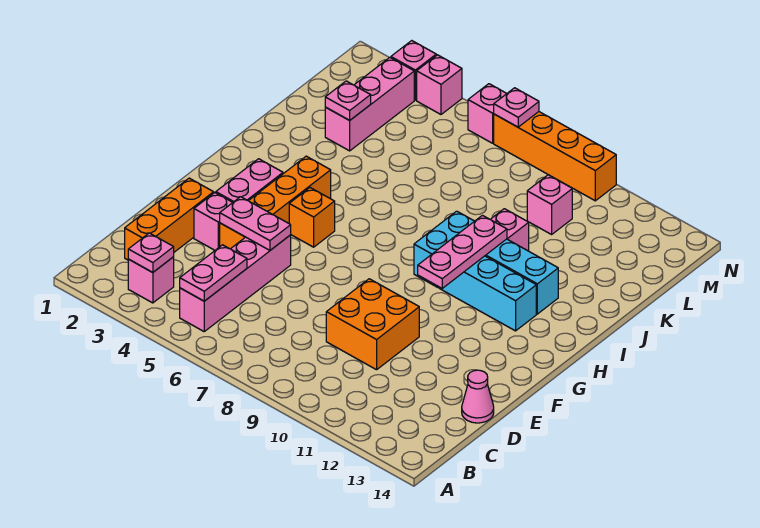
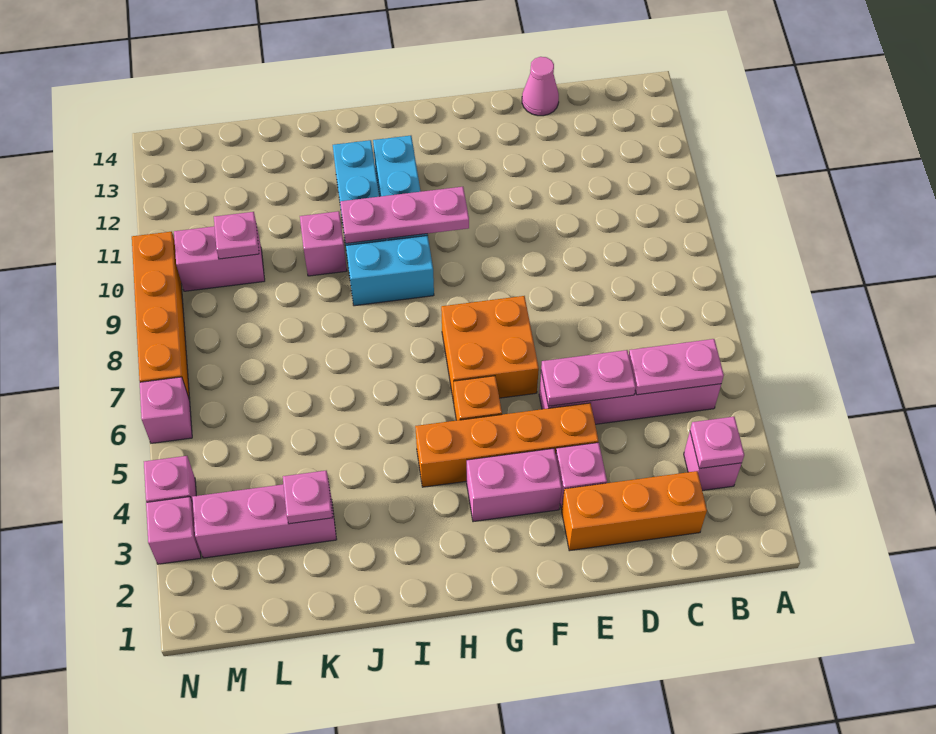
orange brick D9:E10 level 1 -> orange brick F6:G7 level 1
pink plate E4:E5 level 2 -> pink plate D5:E5 level 2
pink brick L10 level 1 -> pink brick L10:M10 level 1
pink plate N7 level 2 -> pink plate L10 level 2

